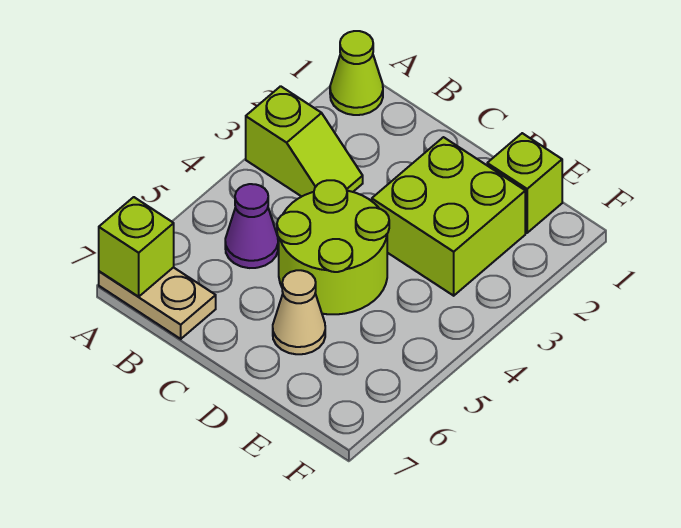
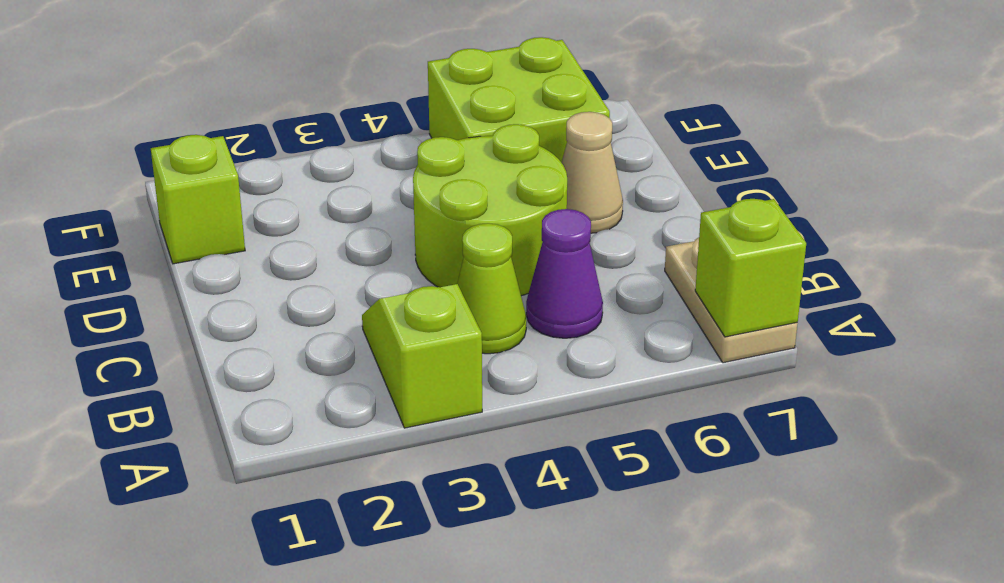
lime cone A1 level 1 -> lime cone B4 level 1
lime brick D2:E3 level 1 -> lime brick E5:F6 level 1

